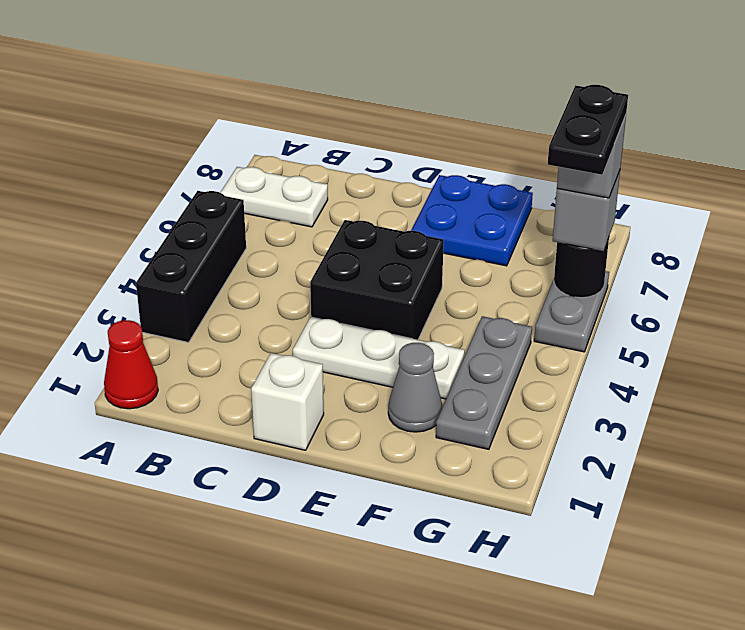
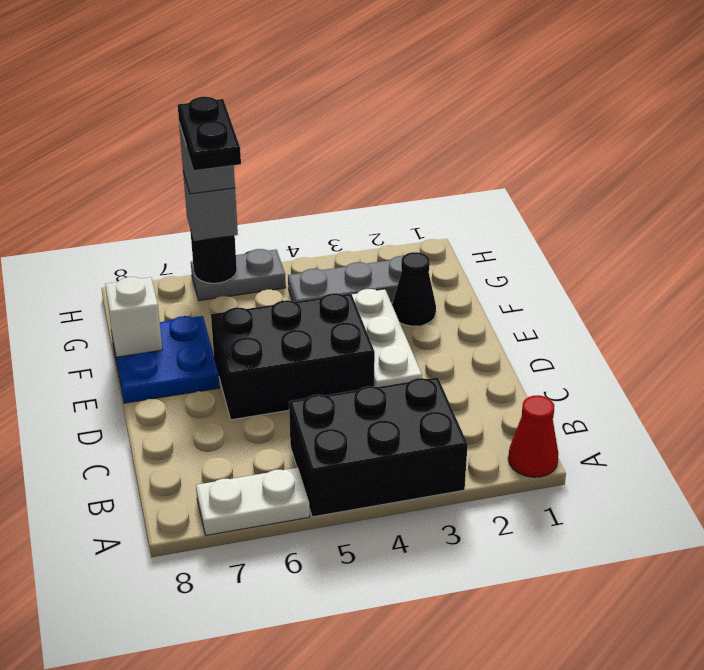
black brick A3:A5 level 1 -> black brick A3:B5 level 1
white plate A7:B7 level 1 -> white plate A6:A7 level 1
white brick D1 level 1 -> white brick F8 level 2
black brick D4:E5 level 1 -> black brick D4:E6 level 1
grey cone F2 level 1 -> black cone F2 level 1
black plate H5:H6 level 5 -> black plate G6:H6 level 5

